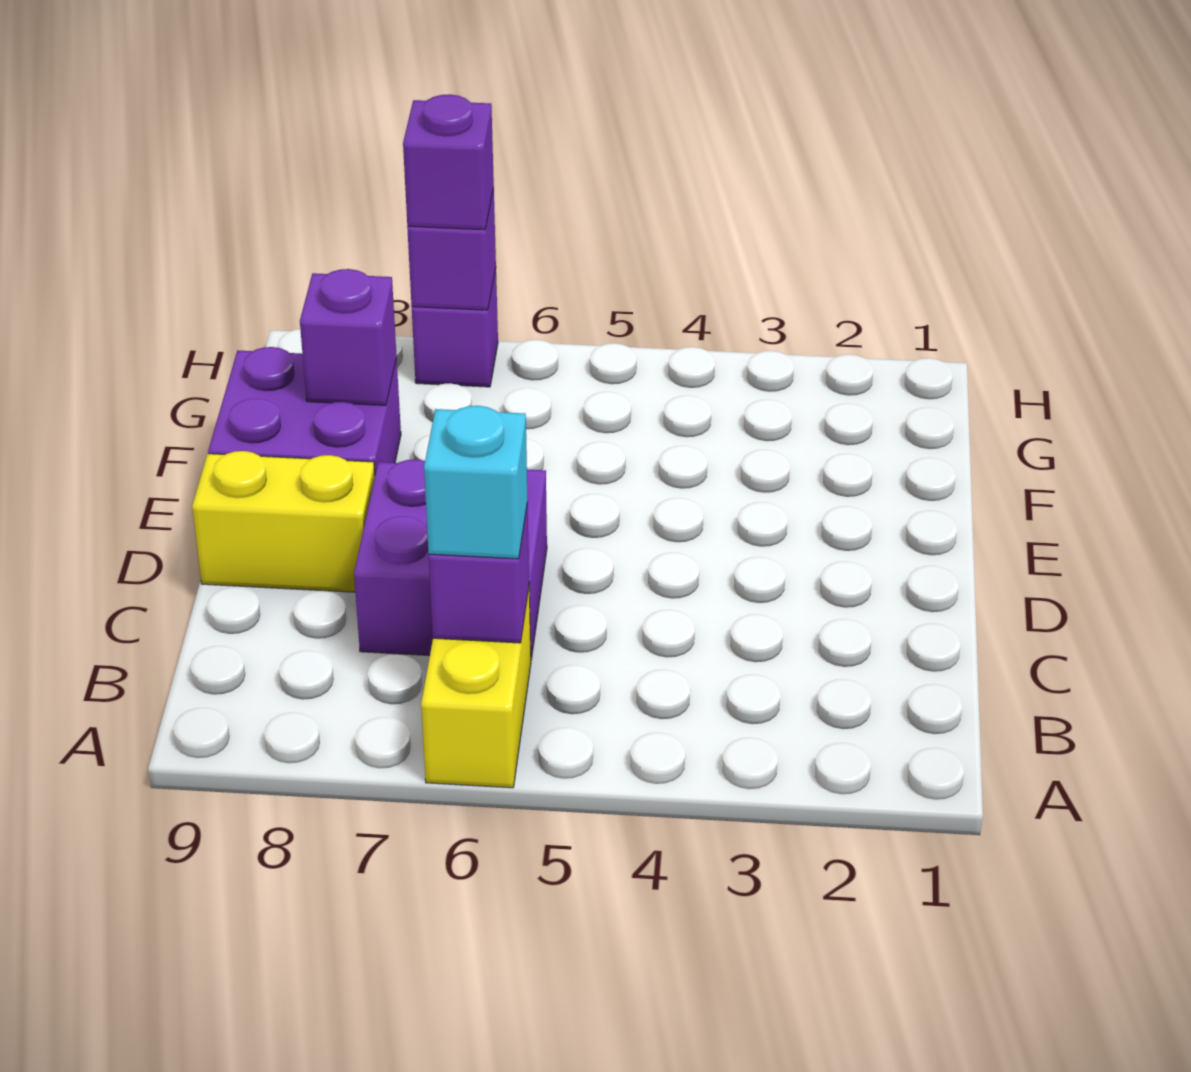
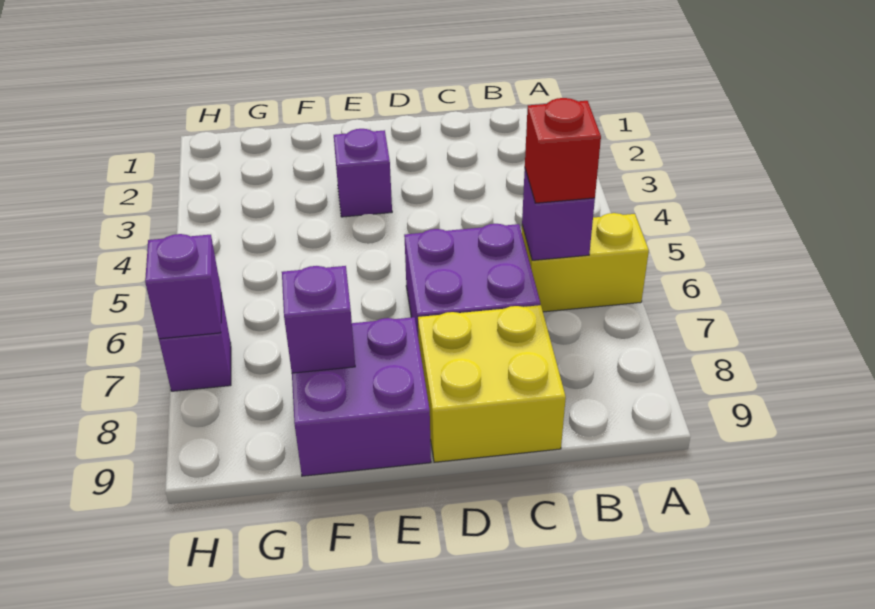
cyan brick B6 level 3 -> red brick B6 level 3
yellow brick D8:D9 level 1 -> yellow brick C8:D9 level 1
purple brick H7 level 3 -> purple brick E3 level 1

